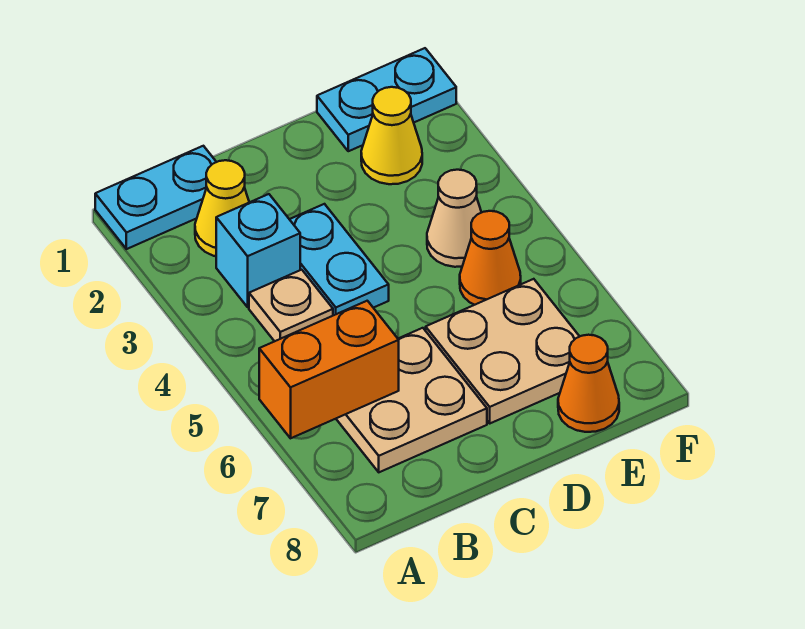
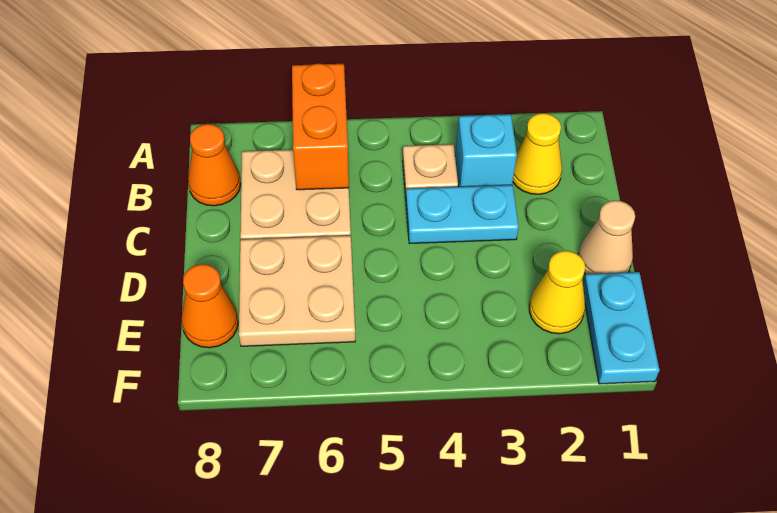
cyan plate A1:B1 level 1 -> none
tan cone E4 level 1 -> tan cone D1 level 1
orange cone E5 level 1 -> orange cone B8 level 1

